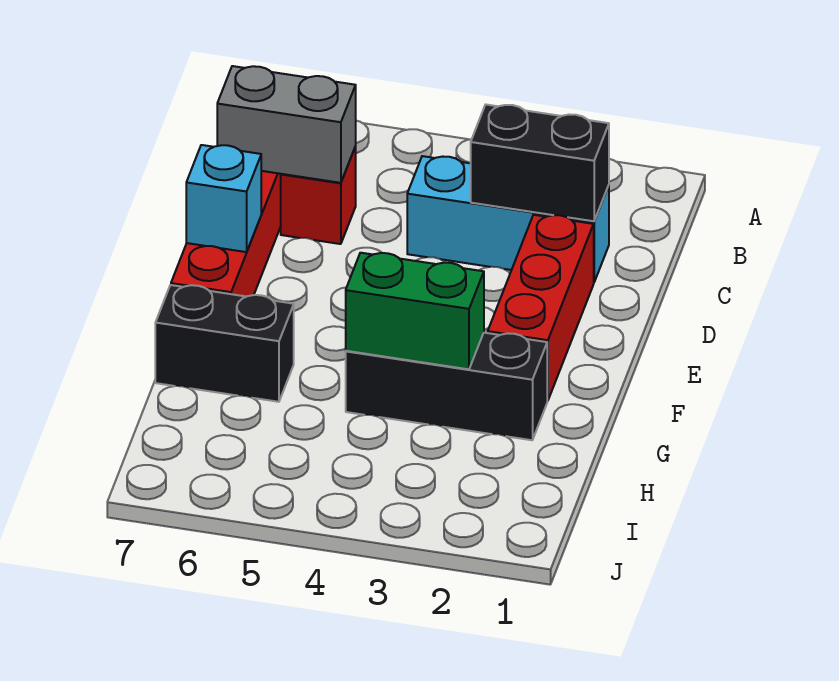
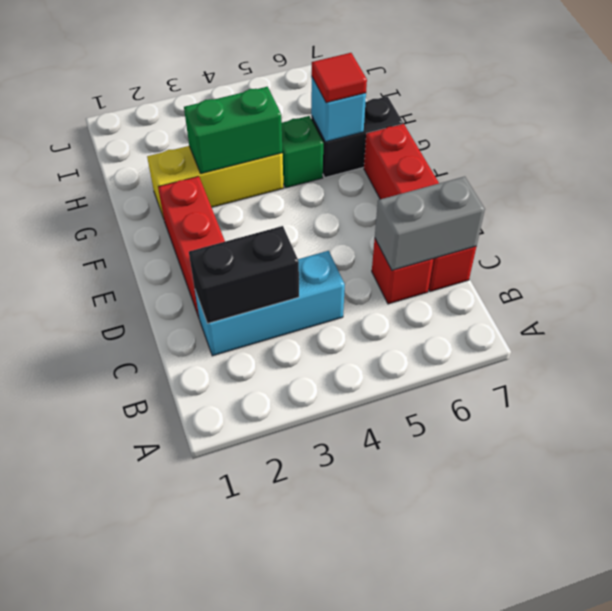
cyan brick E7 level 2 -> cyan brick G6 level 2
black brick G2:G4 level 1 -> yellow brick G2:G4 level 1
none -> green brick G5 level 1
none -> red tile G6 level 3

